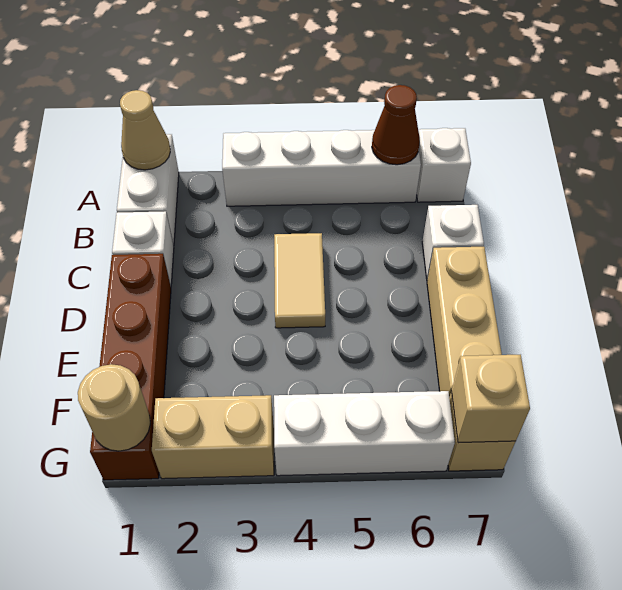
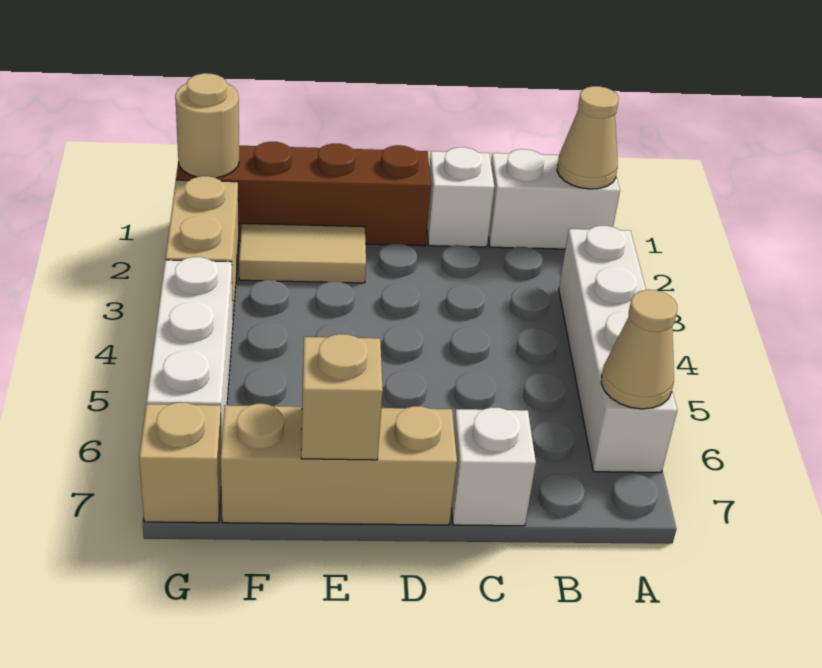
brown cone A6 level 2 -> tan cone A6 level 2
white brick A7 level 1 -> none
tan tile C4:D4 level 1 -> tan tile E2:F2 level 1
tan brick G7 level 2 -> tan brick E7 level 2

